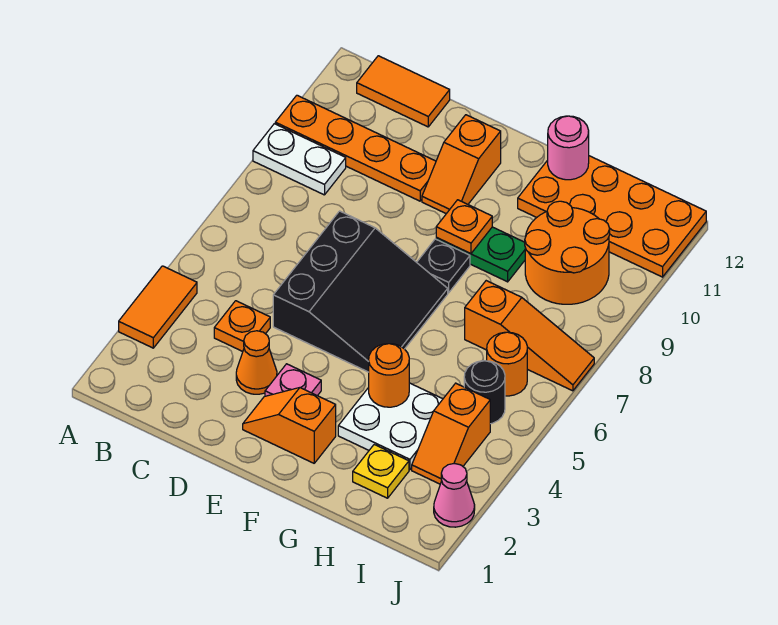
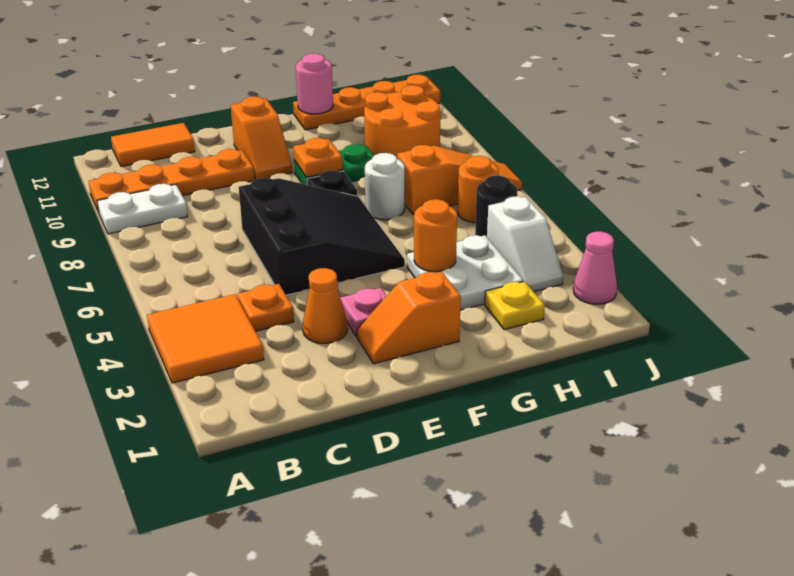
orange tile A3:A4 level 1 -> orange tile A3:B4 level 1
none -> white round brick G7 level 1
orange plate G11:J12 level 1 -> orange plate G12:J12 level 1
orange slope I3:I4 level 1 top 4 -> white slope I3:I4 level 1 top 4

